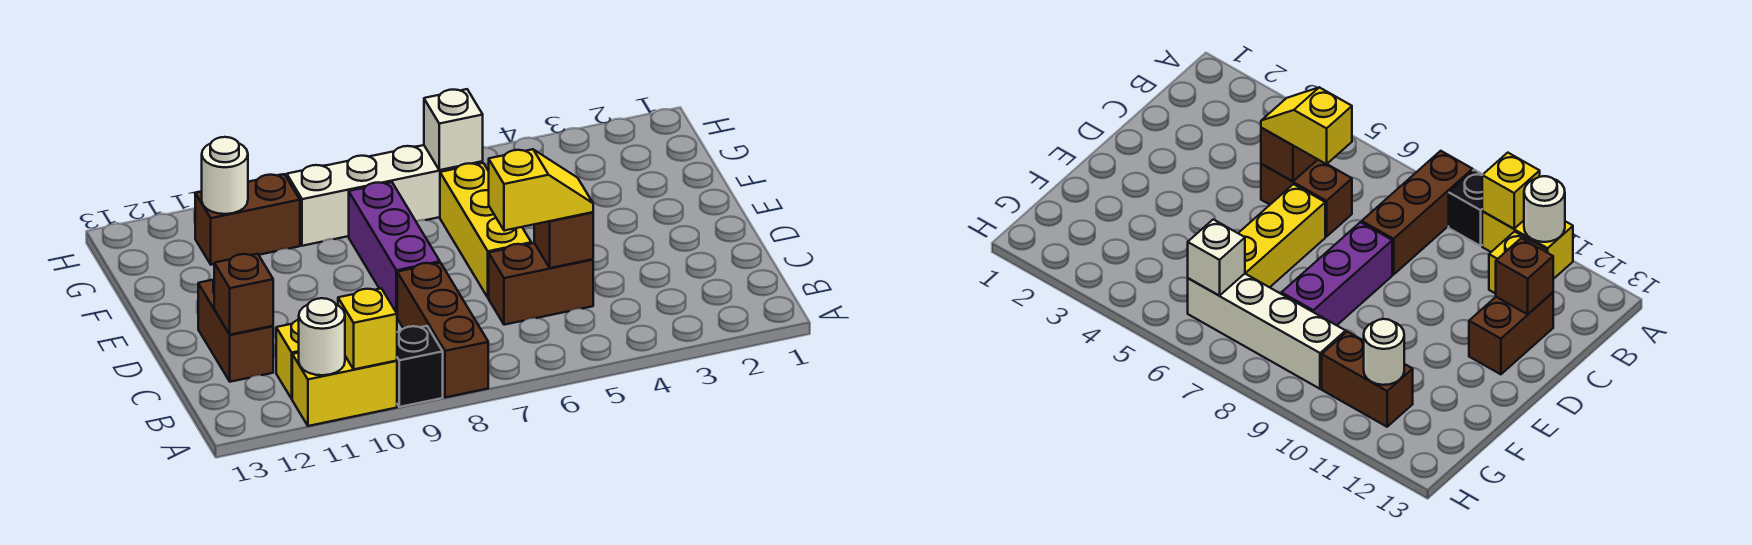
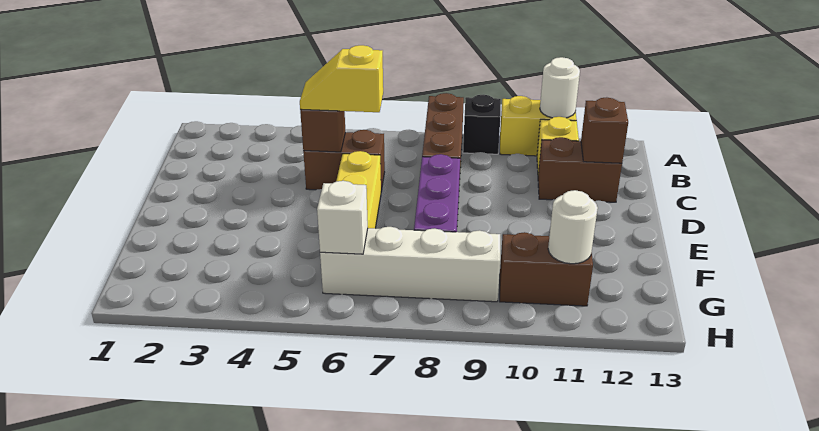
yellow brick A10 level 2 -> none
brown brick C12:D12 level 1 -> brown brick C11:C12 level 1

